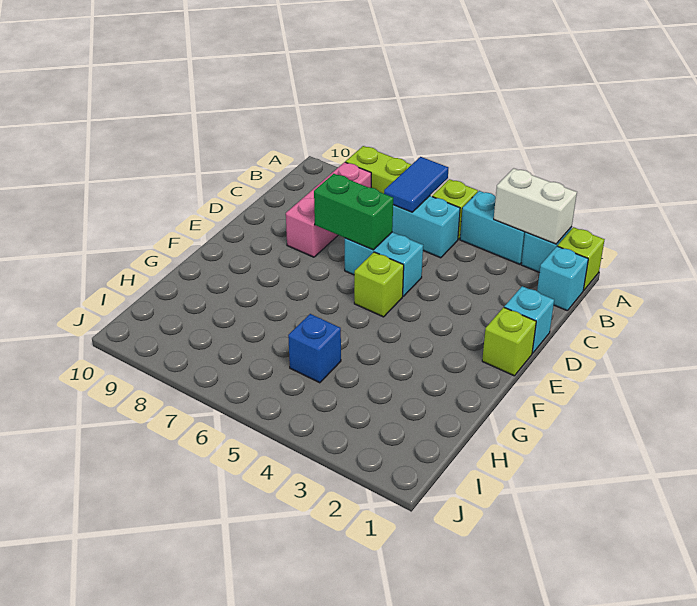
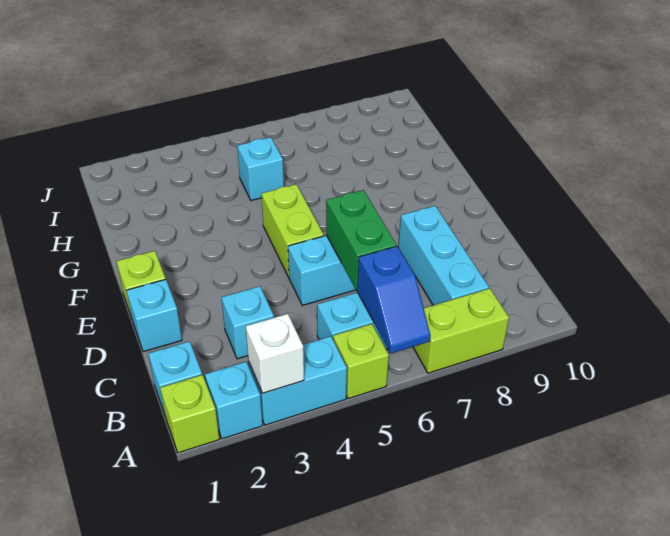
white brick A2:A3 level 2 -> white brick A3 level 2
blue tile A6:B6 level 2 -> blue slope A6:B6 level 2 top B
pink brick B8:D8 level 1 -> cyan brick B8:D8 level 1
none -> cyan brick C3 level 1
green brick D6:D7 level 2 -> green brick C6:D6 level 2
lime brick E5 level 1 -> lime brick E5:F5 level 1
blue brick H5 level 1 -> cyan brick H5 level 1

